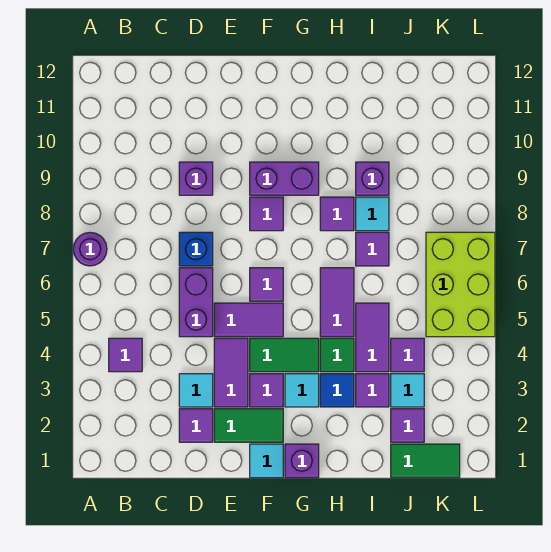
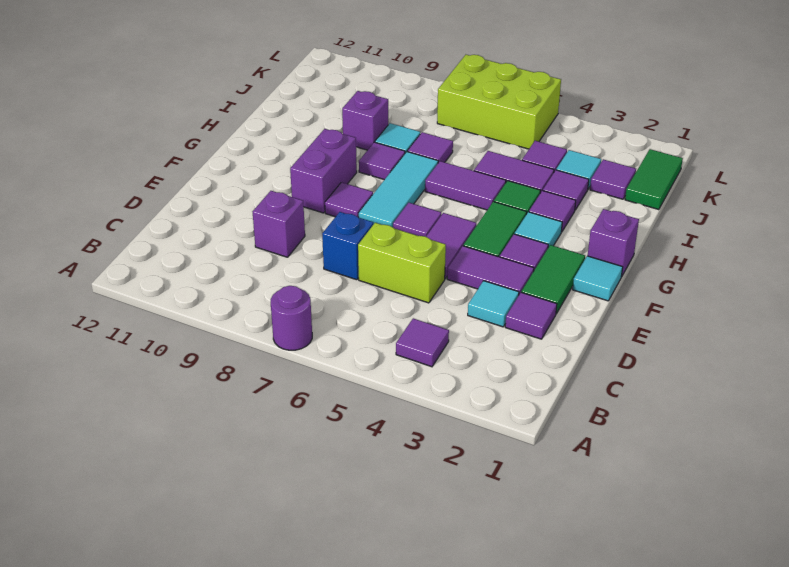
purple brick D5:D6 level 1 -> lime brick D5:D6 level 1
none -> cyan tile F7:H7 level 1
blue tile H3 level 1 -> purple tile H3 level 1

